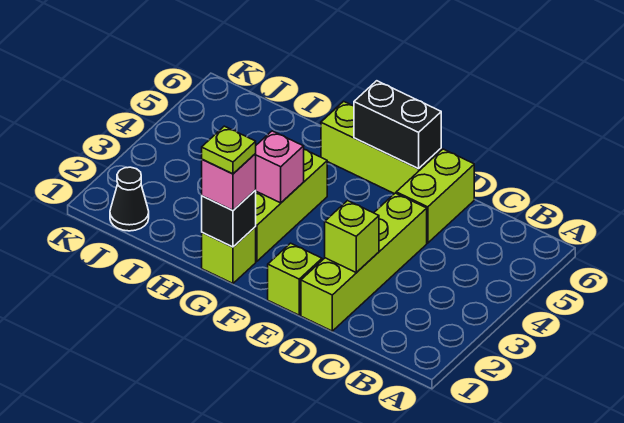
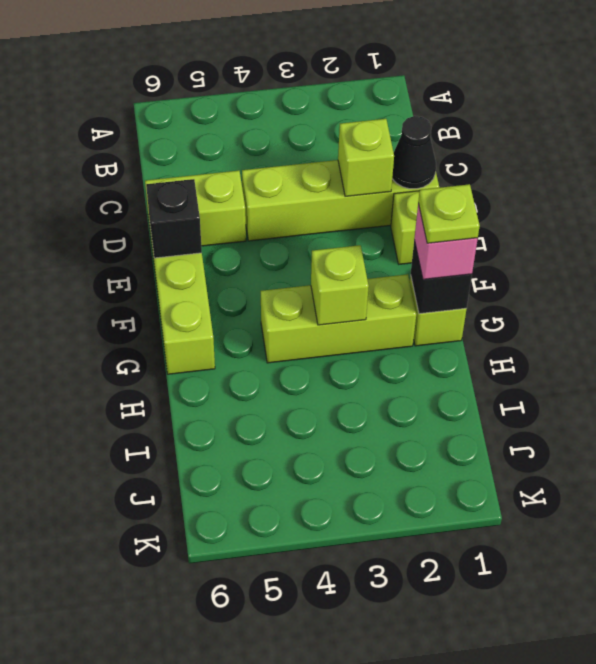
black brick E6:F6 level 2 -> black brick E6 level 2
pink brick G3 level 2 -> lime brick G3 level 2
black cone J1 level 1 -> black cone D1 level 2

